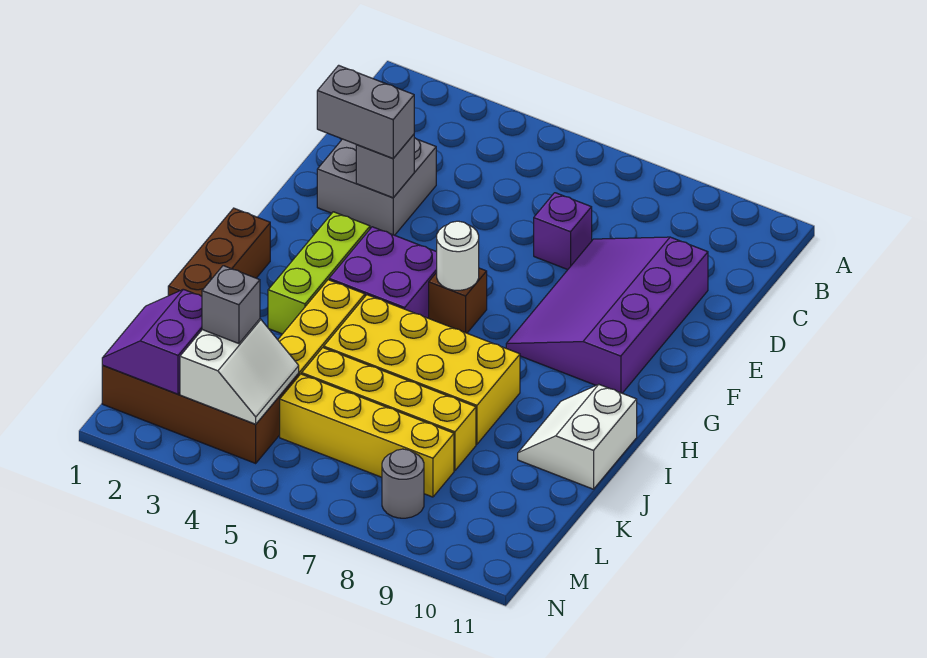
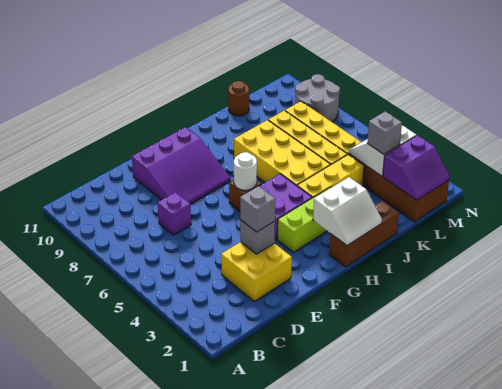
grey brick D2:E3 level 1 -> yellow brick D2:E3 level 1
purple slope D8:G10 level 1 top 10 -> purple slope E8:G10 level 1 top 10
grey brick E2:E3 level 3 -> grey brick E3 level 3
white slope I10:J11 level 1 top 11 -> white slope H1:I2 level 2 top 2
none -> brown round brick K11 level 1
grey round brick M8 level 1 -> grey round brick M8:N9 level 1

